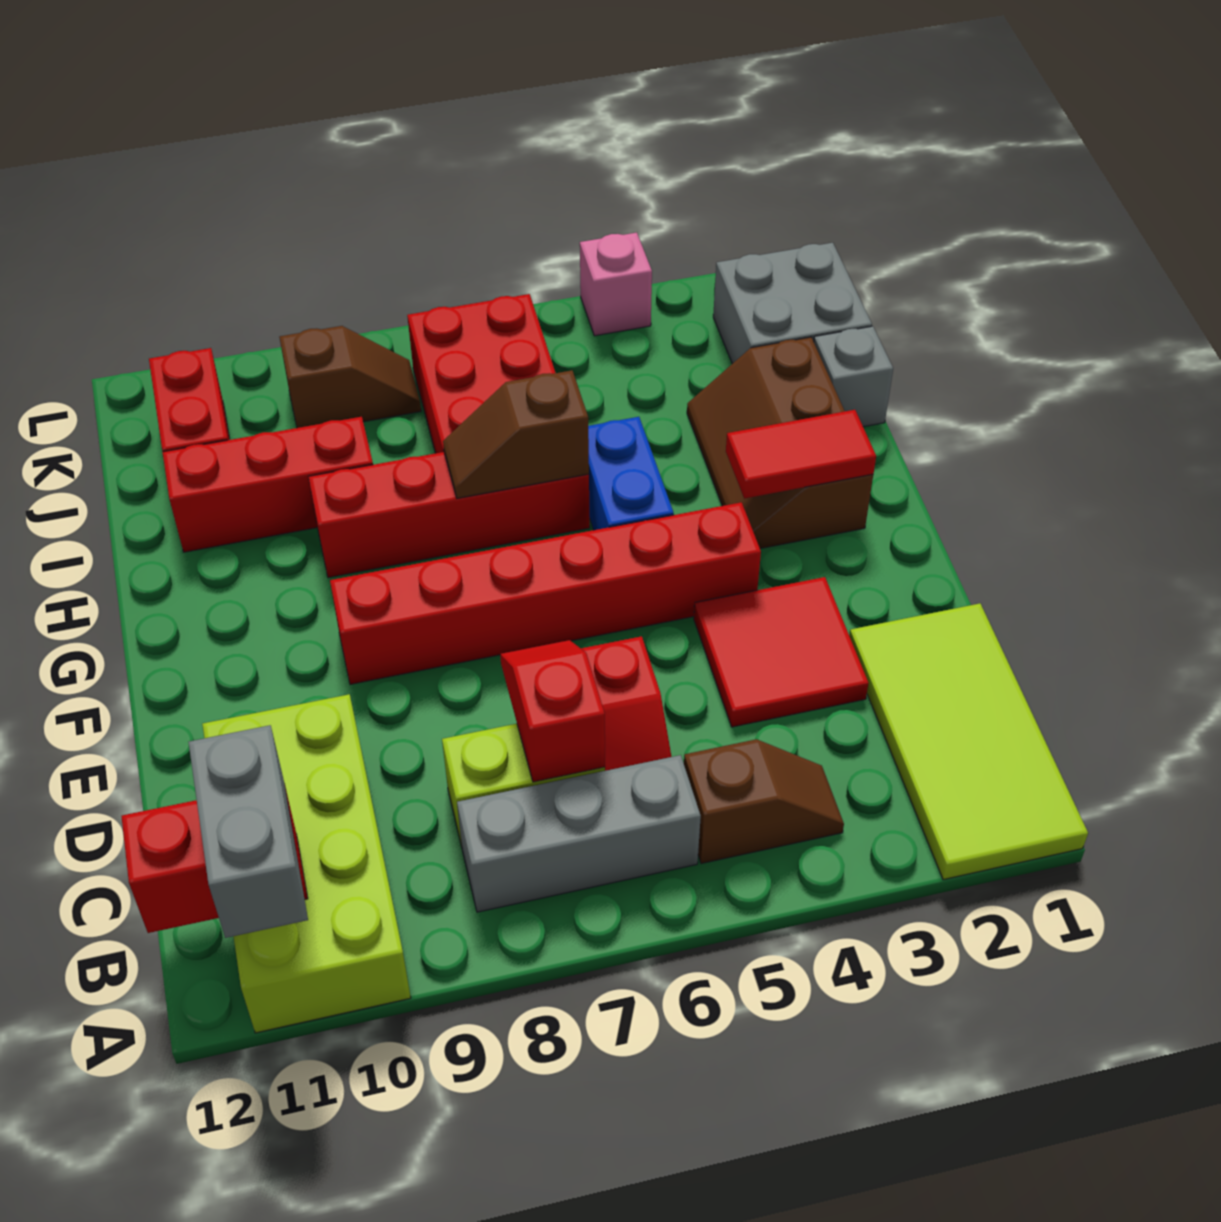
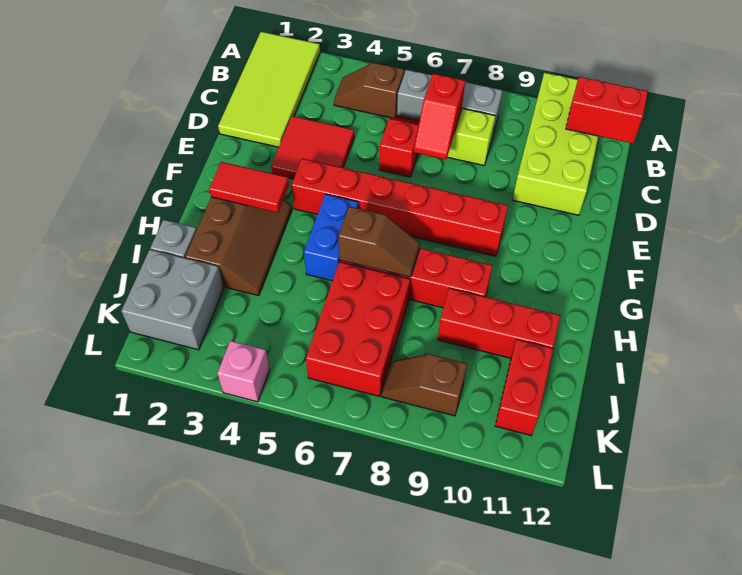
grey brick A11:B11 level 3 -> none

